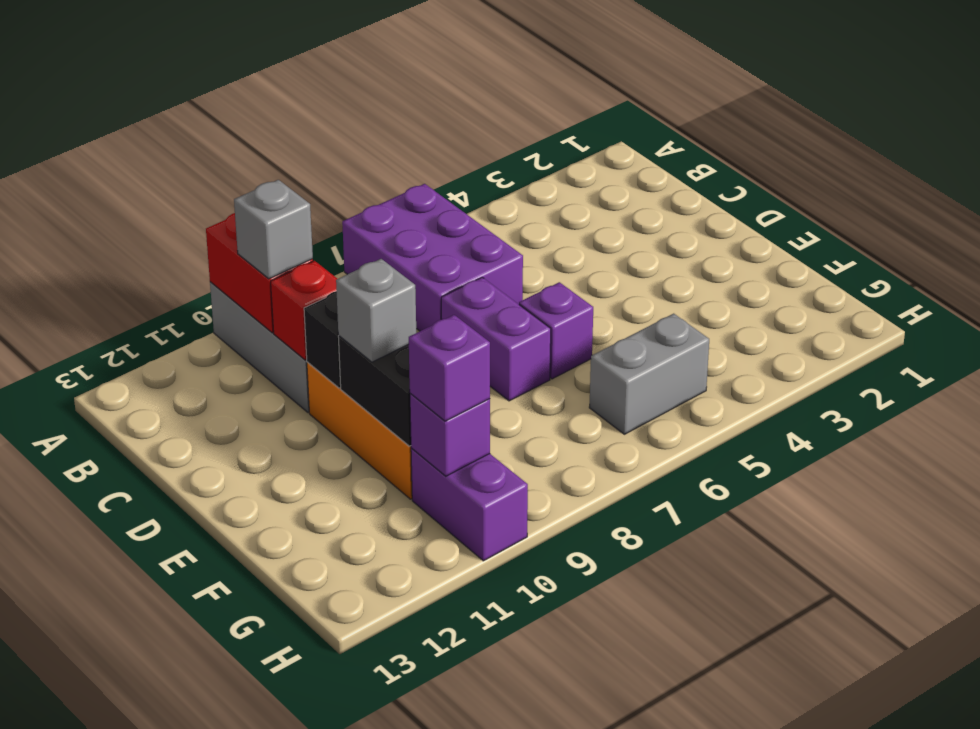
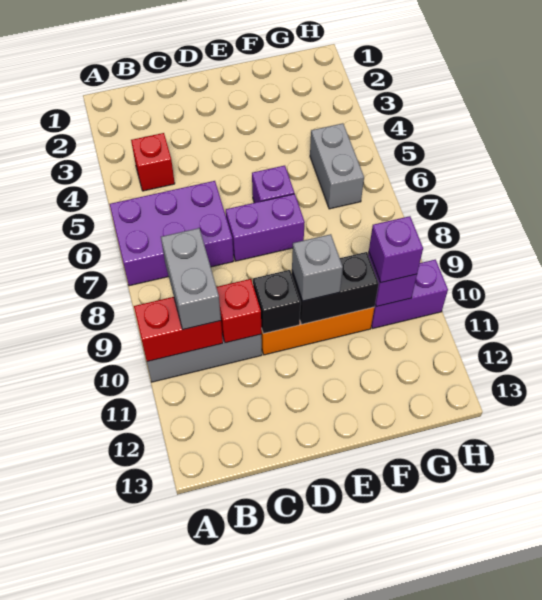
none -> red brick B4 level 1
grey brick B10 level 3 -> grey brick B9:B10 level 3

